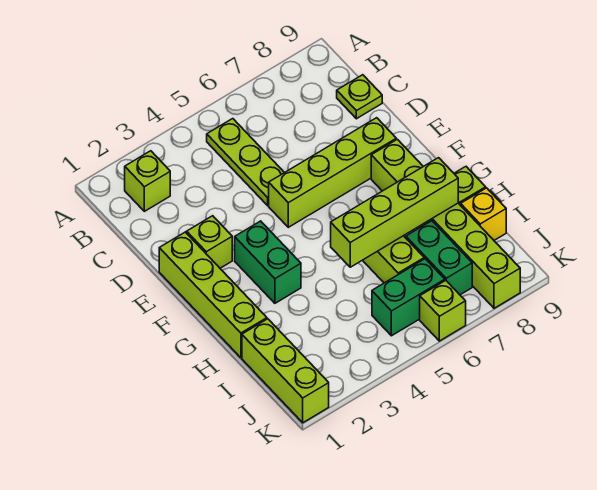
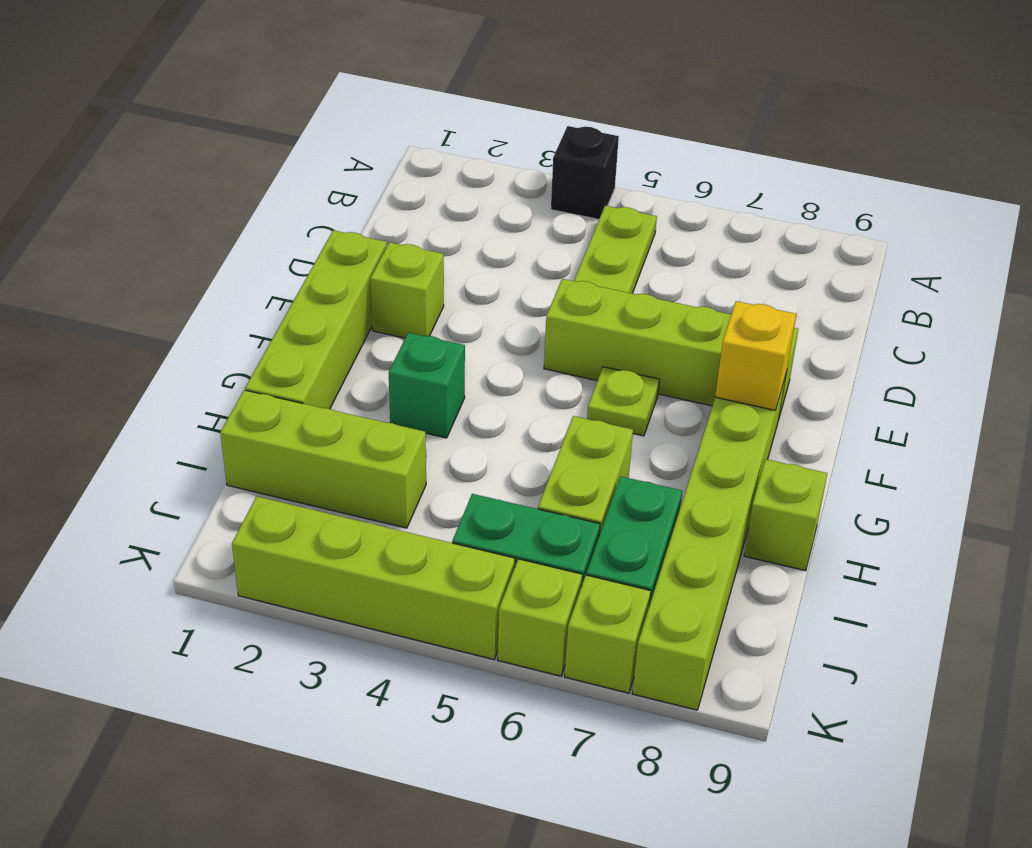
none -> black brick A4 level 1
lime brick B2 level 1 -> lime brick K7 level 1
lime plate C9 level 1 -> lime plate F6 level 1
green brick F3:G3 level 1 -> green brick G3 level 1
lime brick H5:H8 level 2 -> lime brick K2:K5 level 1
lime brick I1:K1 level 1 -> lime brick I1:I3 level 1
yellow brick I9 level 1 -> yellow brick F8 level 2

